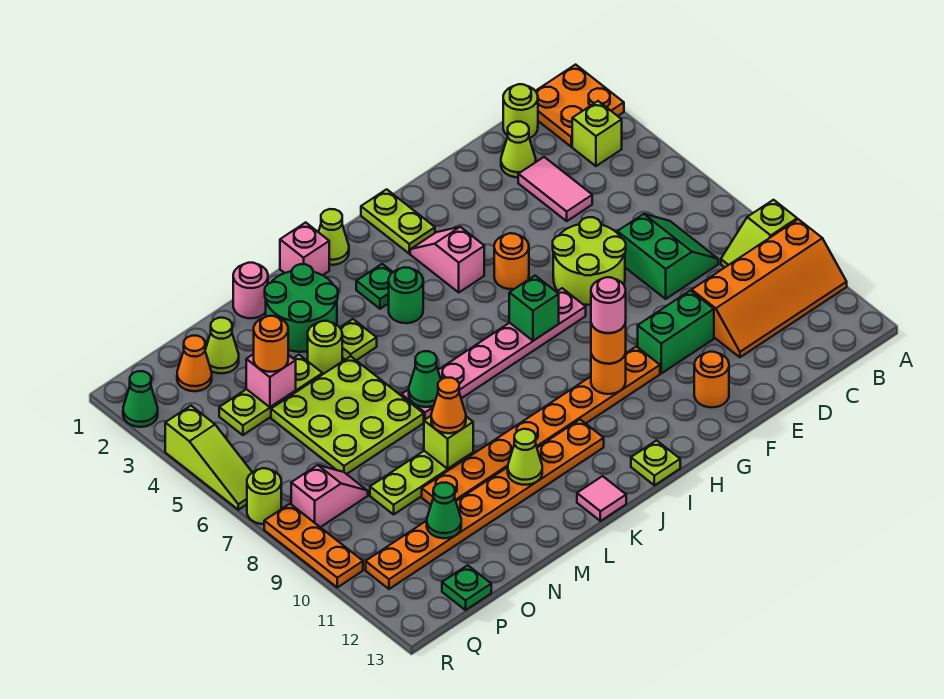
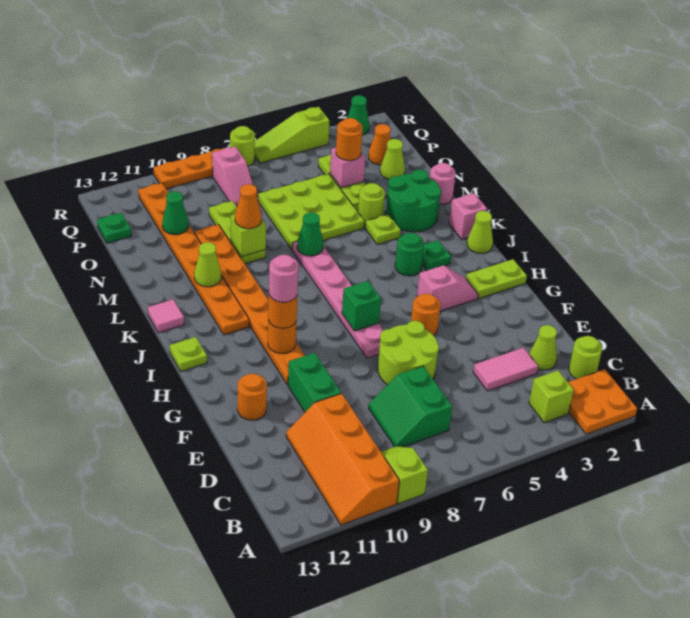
green slope C7:D8 level 1 top D -> green slope C7:D8 level 1 top 7

